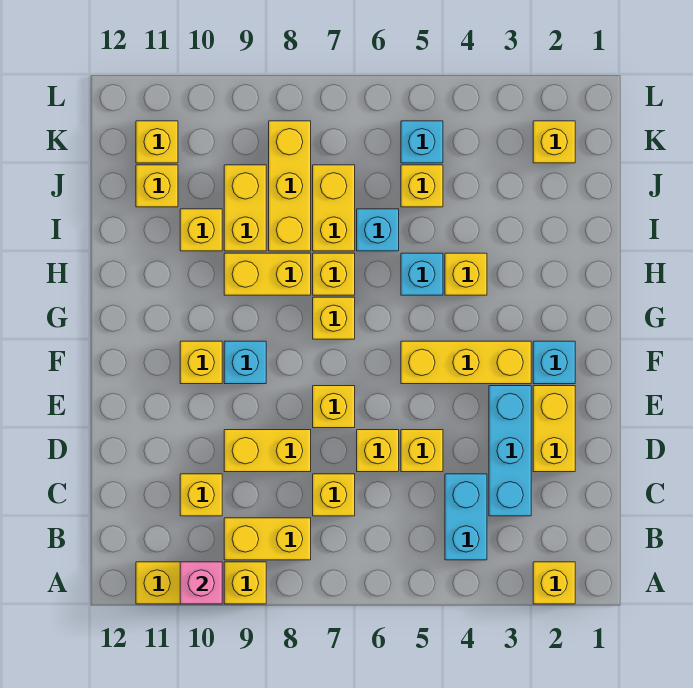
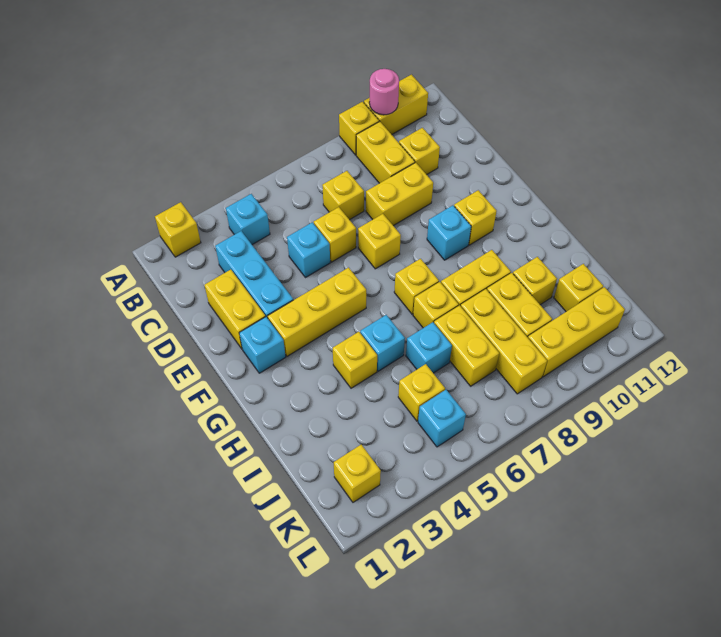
pink brick A10 level 2 -> pink round brick A10 level 2
cyan brick B4:C4 level 1 -> cyan brick B4 level 1
yellow brick B8:B9 level 1 -> yellow brick B9:C9 level 1
yellow brick D5 level 1 -> cyan brick D5 level 1
yellow brick K11 level 1 -> yellow brick K9:K11 level 1

